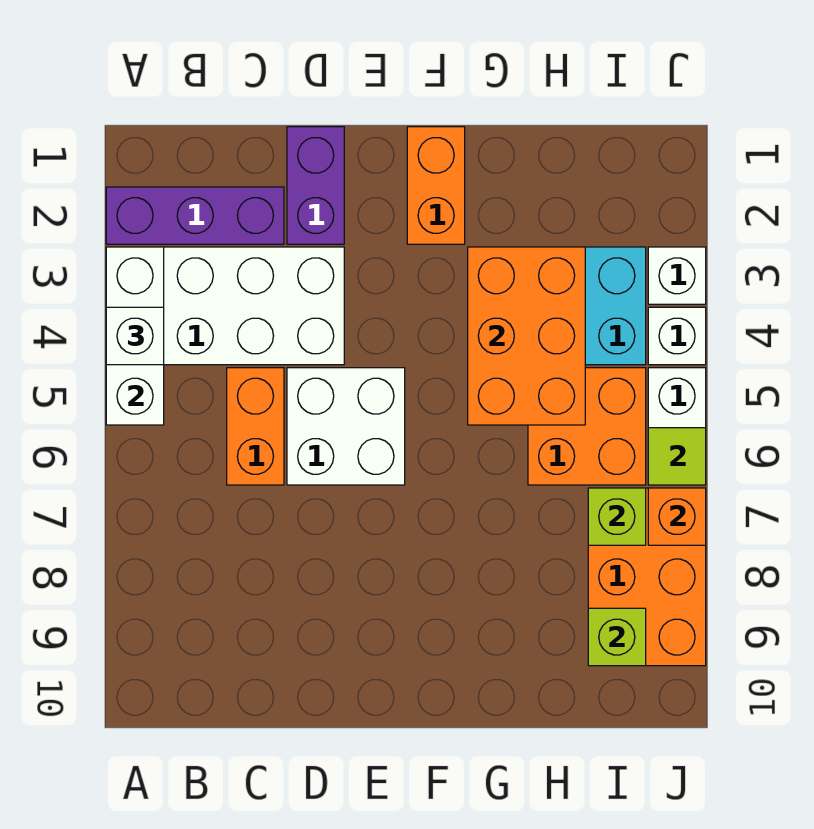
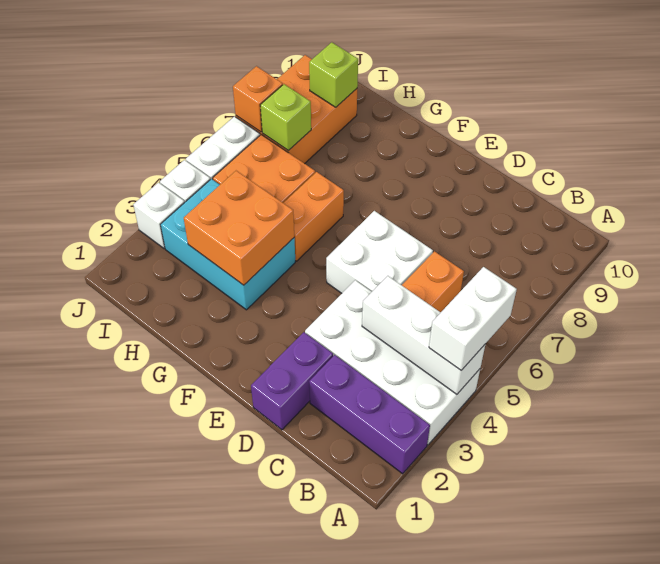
white brick A3:A5 level 2 -> white brick A4:C4 level 2
white brick A4 level 3 -> white brick A4:A5 level 3
orange brick F1:F2 level 1 -> orange brick G5:G6 level 1
orange brick G3:H5 level 2 -> orange brick G3:H4 level 2
lime tile J6 level 2 -> none

